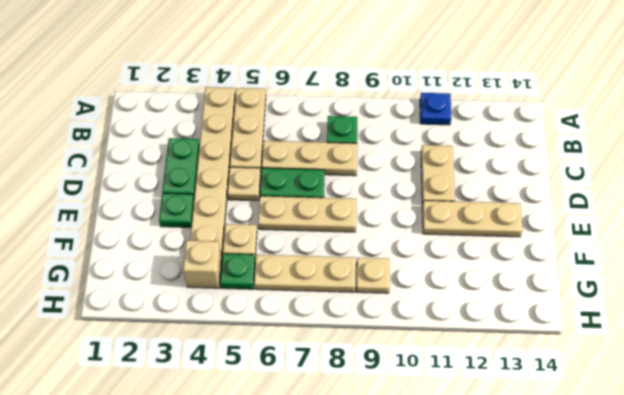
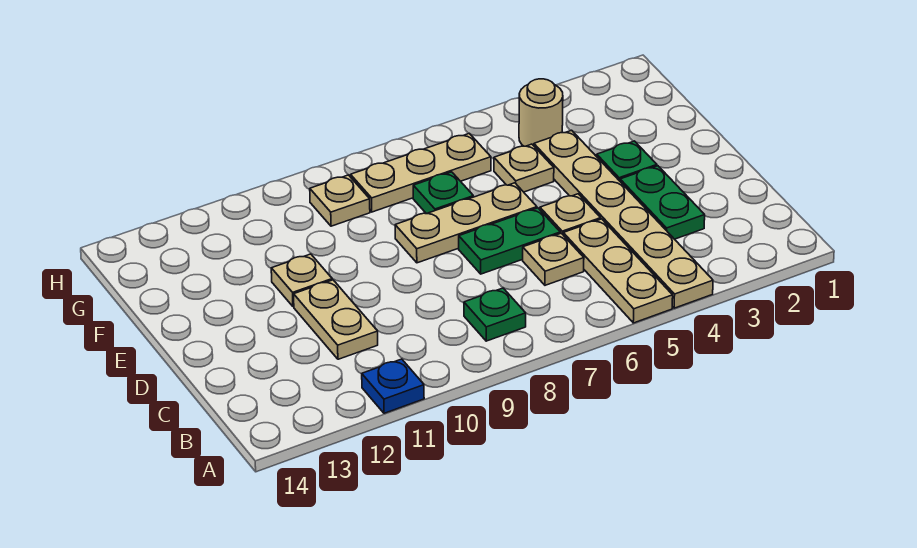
tan plate C6:C8 level 1 -> tan plate C6 level 1
tan plate E11:E13 level 1 -> tan plate E11 level 1
tan brick G4 level 1 -> tan round brick G4 level 1
green plate G5 level 1 -> green plate F7 level 1

